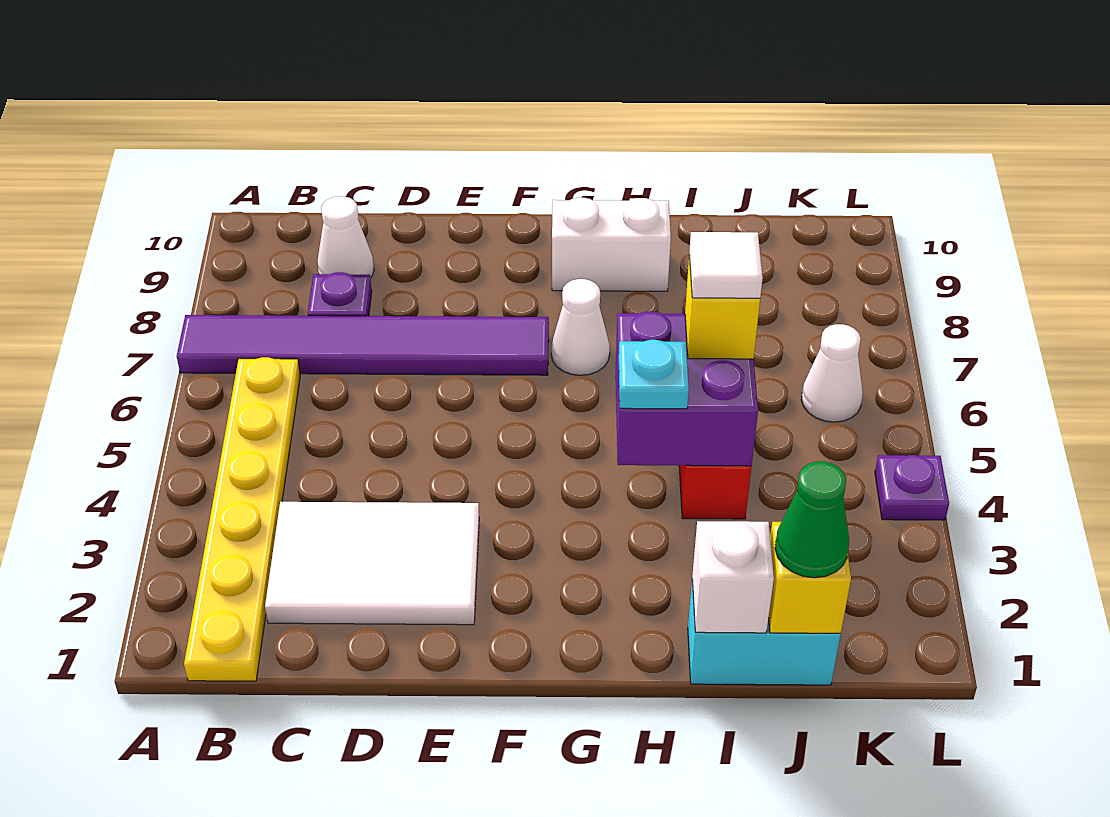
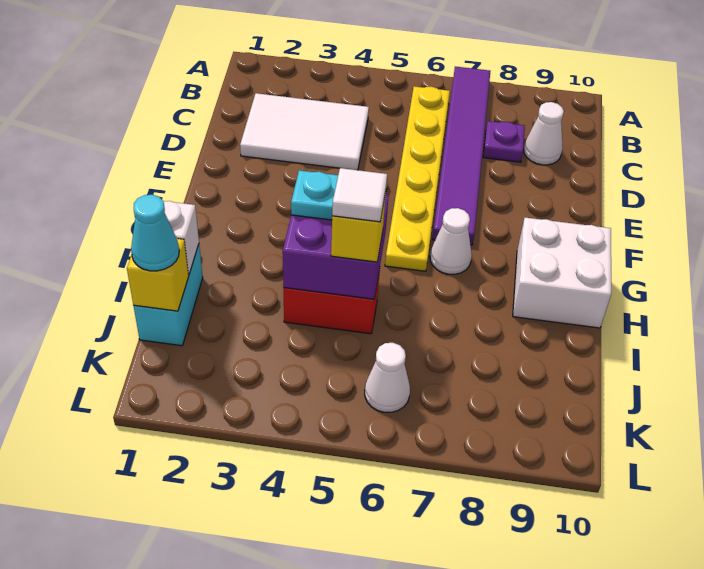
yellow plate B1:B6 level 1 -> yellow plate B6:G6 level 1
white tile C2:E3 level 1 -> white tile C2:D4 level 1
white brick G9:H9 level 1 -> white brick G9:H10 level 1
green cone J1 level 3 -> cyan cone J1 level 3
purple plate L4 level 1 -> none

